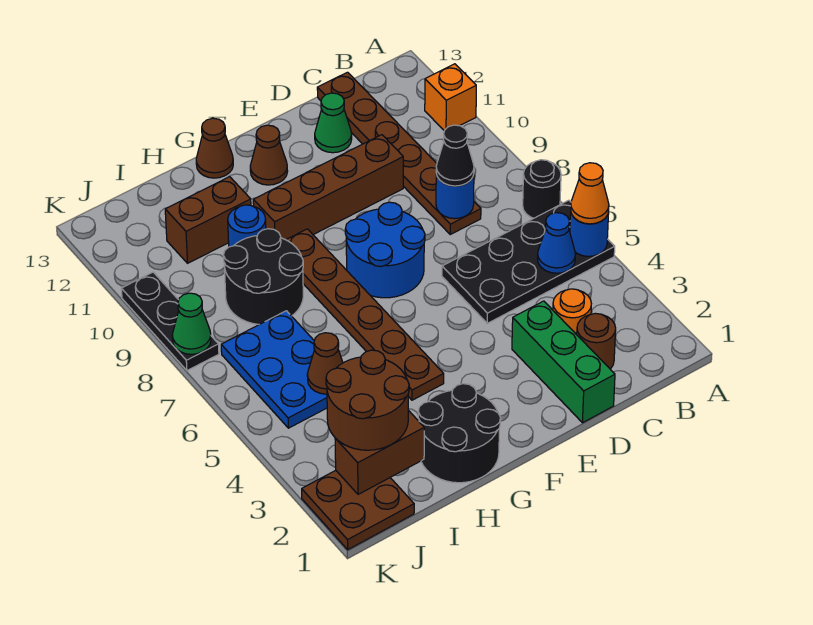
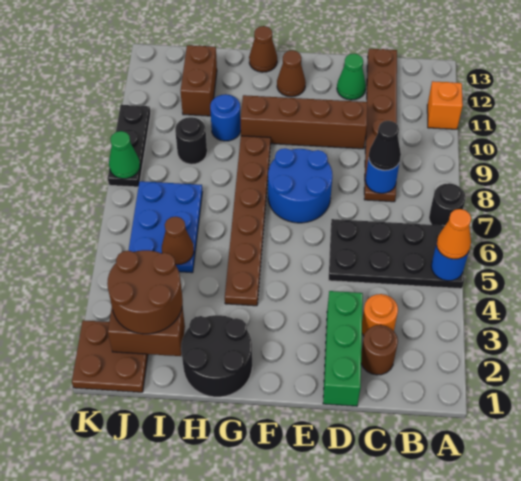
blue cone B5 level 2 -> none
black round brick H8:I9 level 1 -> black round brick I9 level 1
brown brick H11:I11 level 1 -> brown brick I11:I12 level 1

